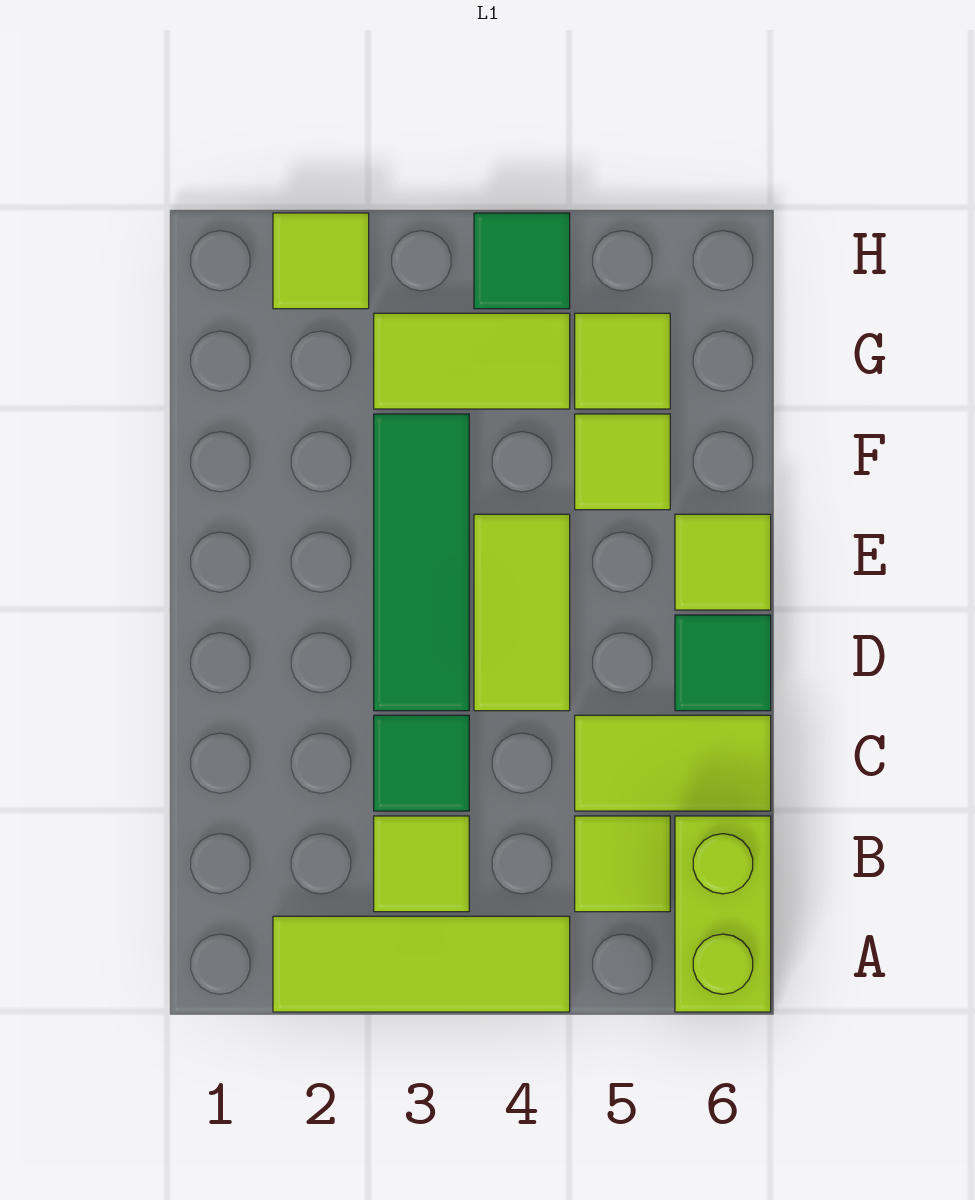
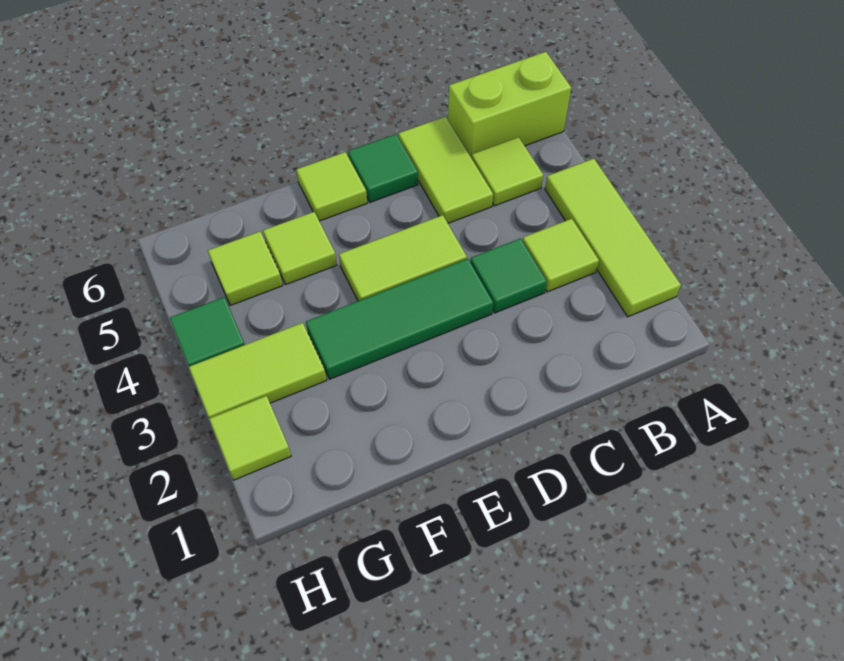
lime tile G3:G4 level 1 -> lime tile G3:H3 level 1

